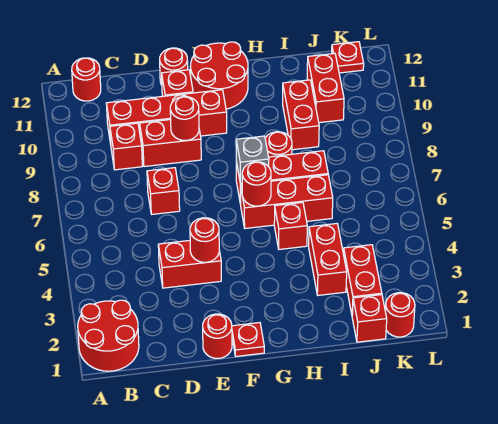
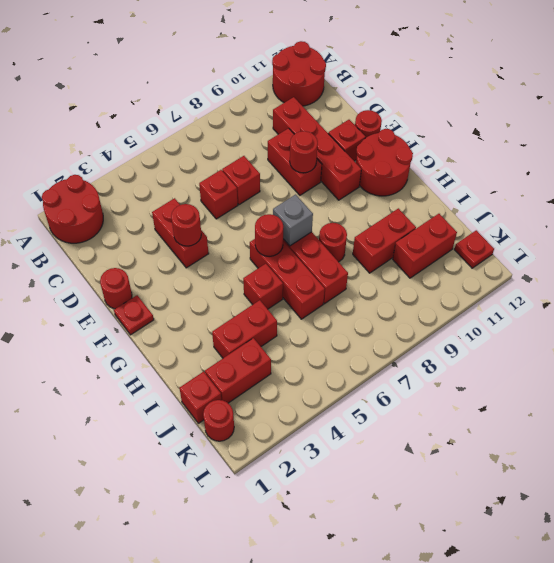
red round brick B12 level 1 -> red round brick A11:B12 level 1
red brick C9 level 1 -> red brick D6 level 1

